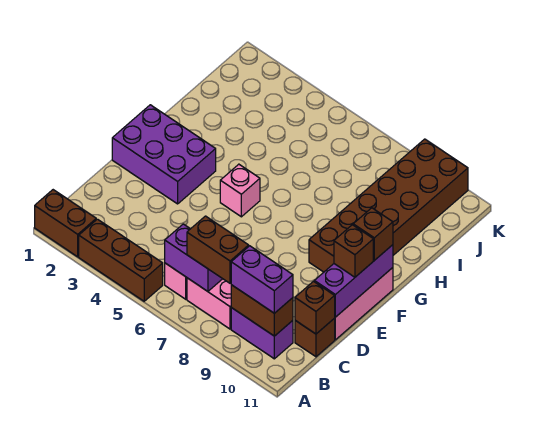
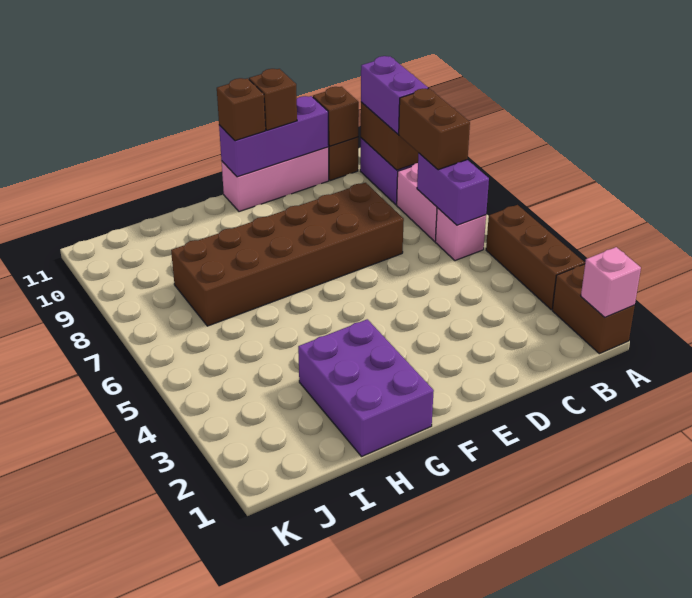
purple brick E1:F3 level 1 -> purple brick G1:H3 level 1
pink brick F5 level 1 -> pink brick A1 level 2
brown brick F9:K10 level 1 -> brown brick D7:I8 level 1

